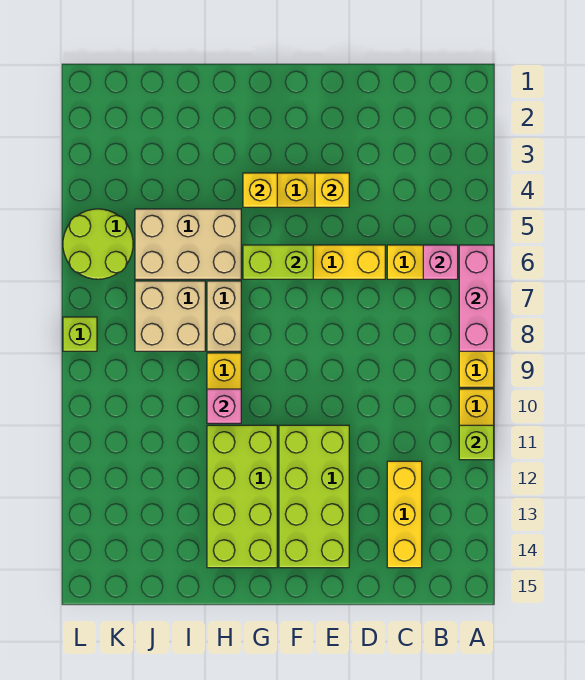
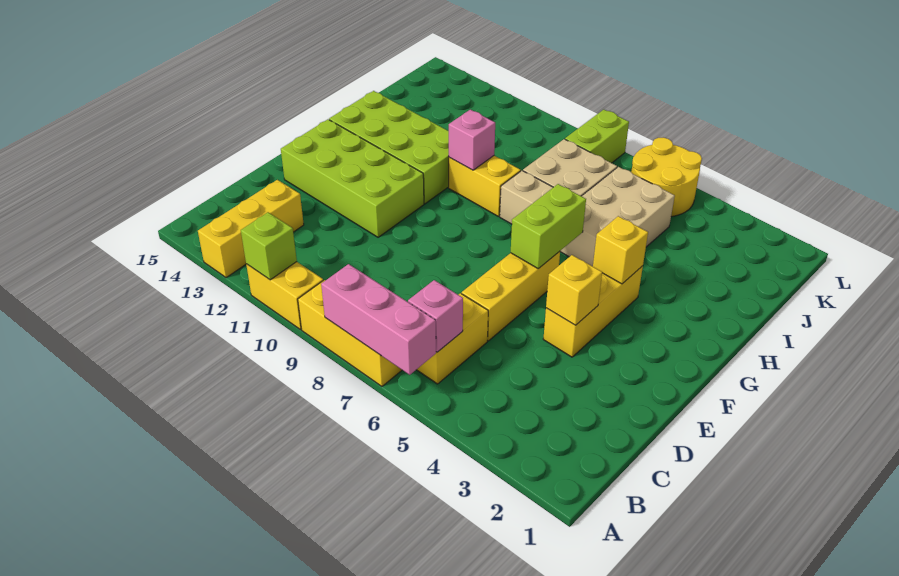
yellow brick C12:C14 level 1 -> yellow brick A13:C13 level 1
lime round brick K5:L6 level 1 -> yellow round brick K5:L6 level 1
lime brick L8 level 1 -> lime brick K8:L8 level 1

